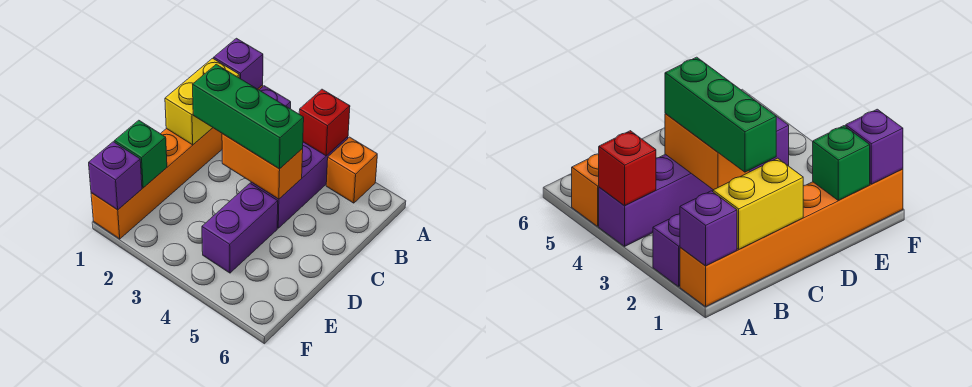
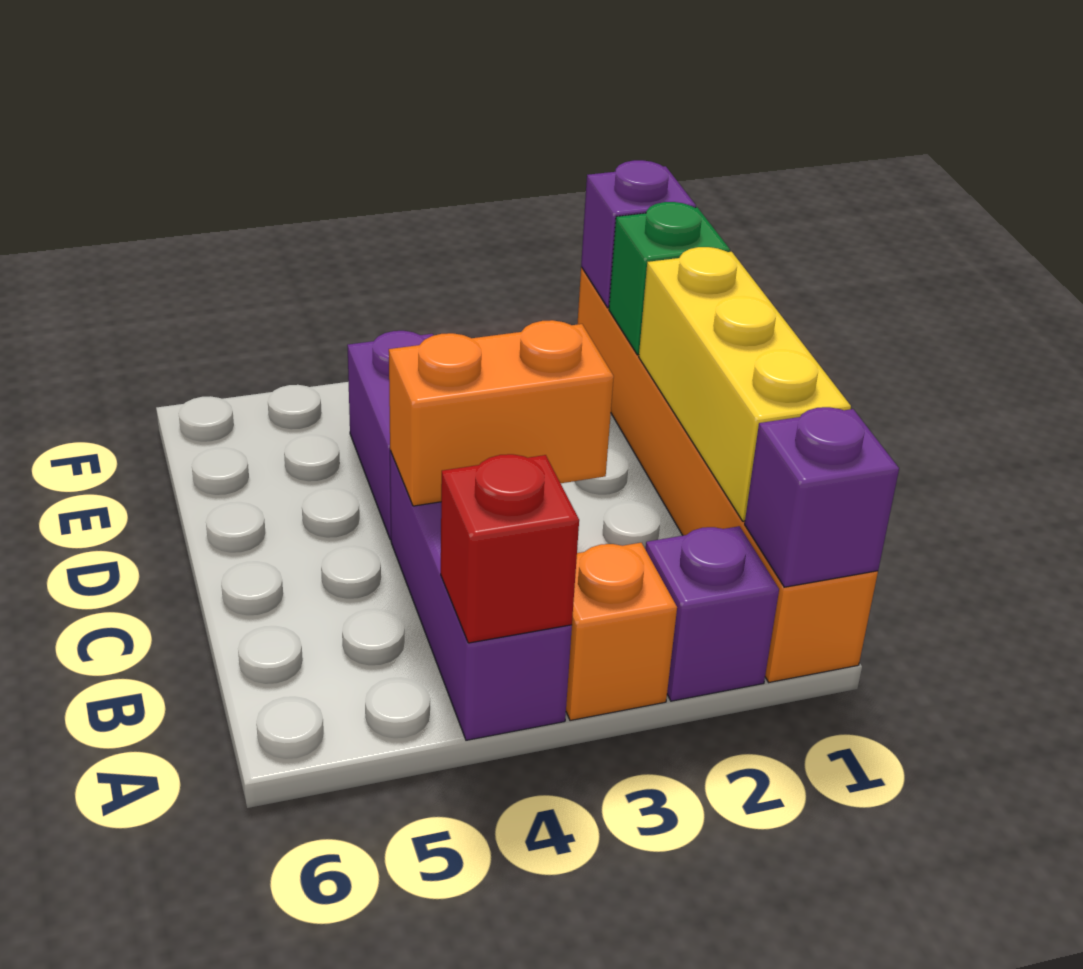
orange brick A5 level 1 -> orange brick A3 level 1
yellow brick B1:C1 level 2 -> yellow brick B1:D1 level 2
green brick C2:C4 level 3 -> none

